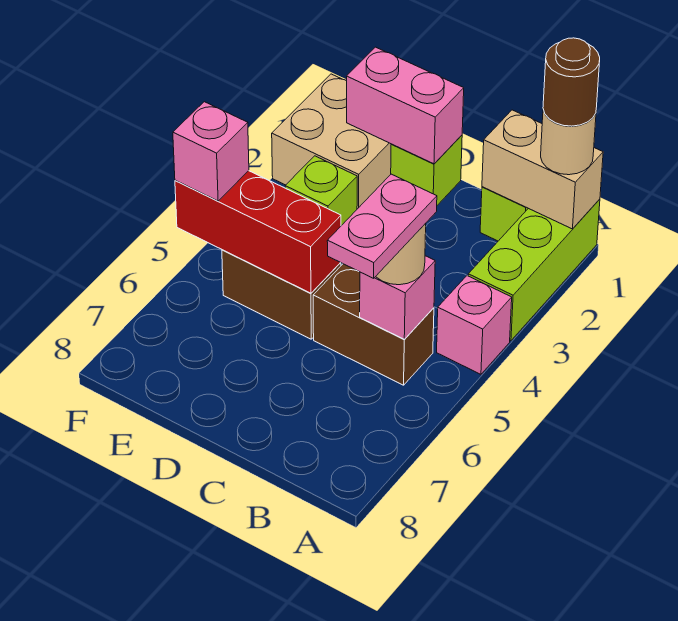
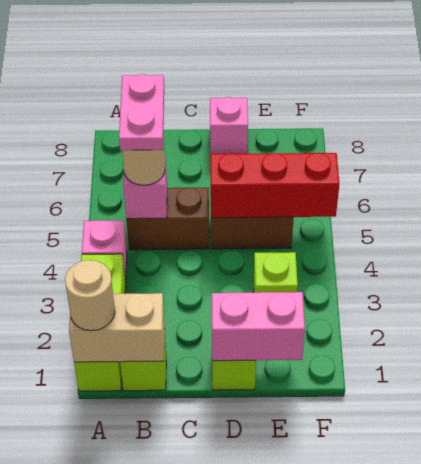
brown round brick A1 level 4 -> none
tan brick E1:F2 level 1 -> none
pink brick F5 level 3 -> pink brick D8 level 1

